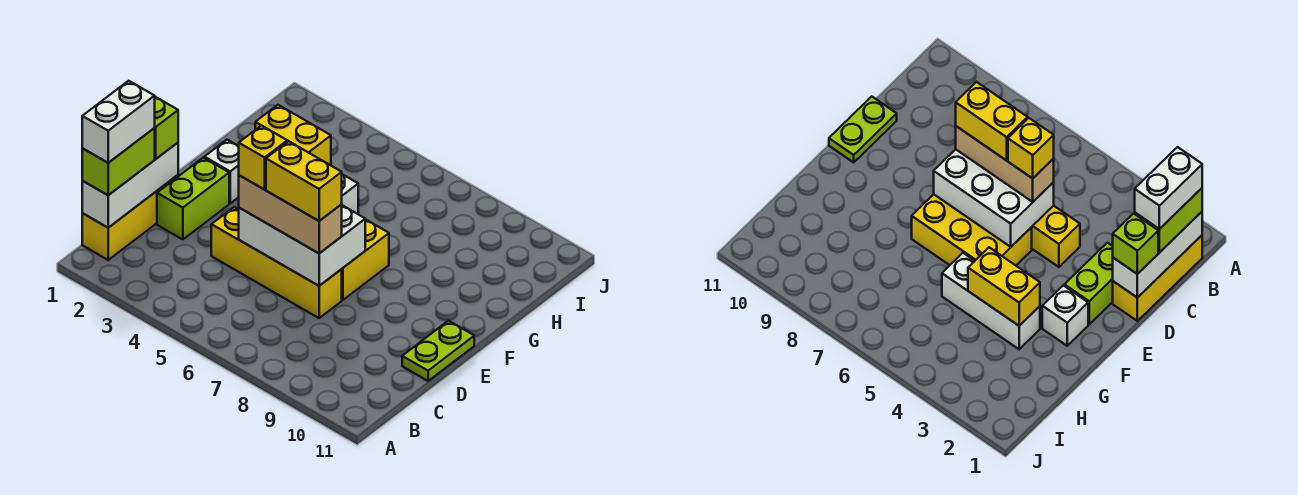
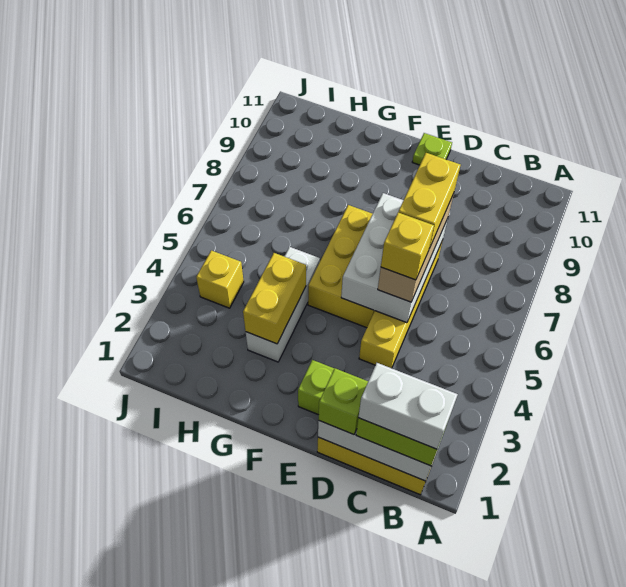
lime plate D11:E11 level 1 -> lime plate E11 level 1
white brick F2 level 1 -> none
none -> yellow brick I4 level 1

